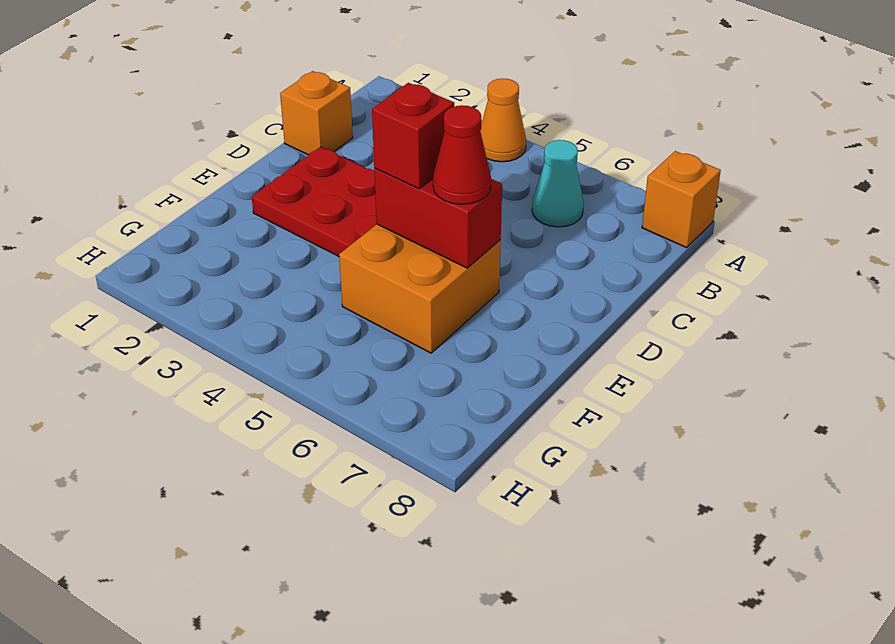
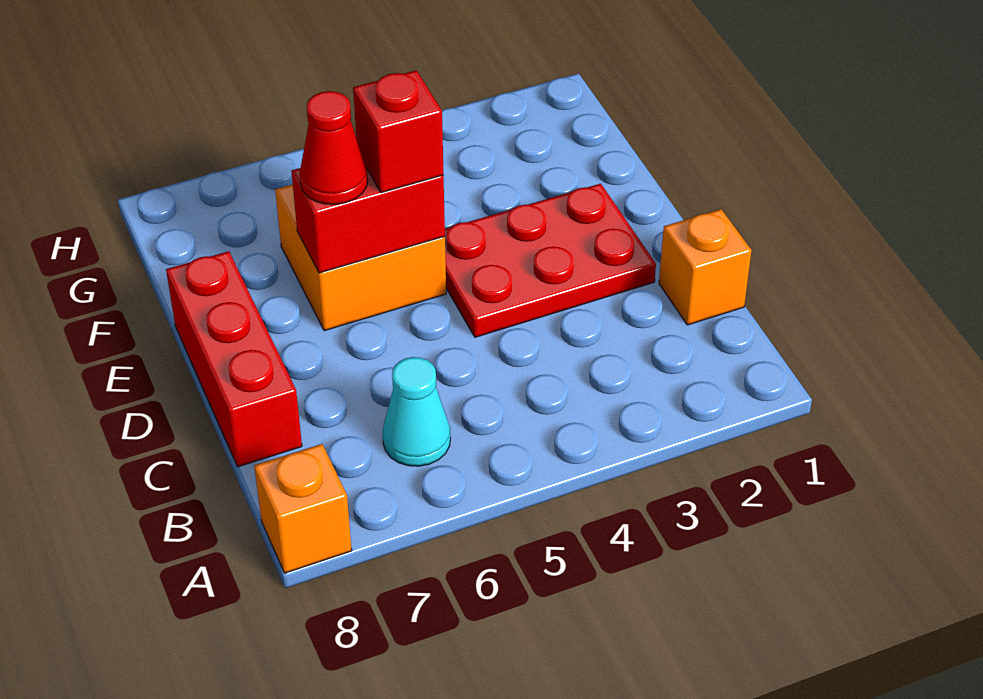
orange cone A4 level 1 -> none
none -> red brick C8:E8 level 1

